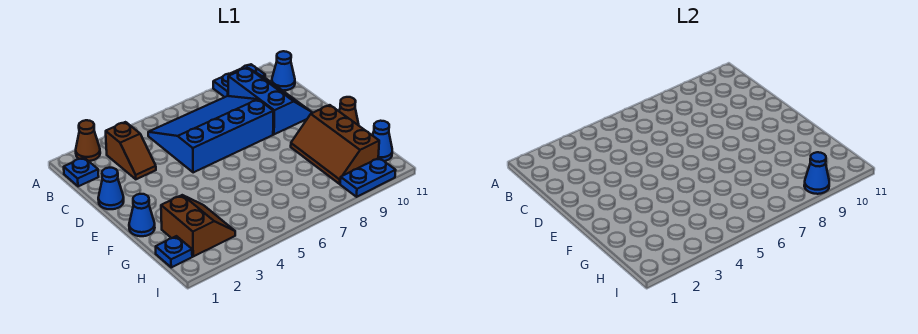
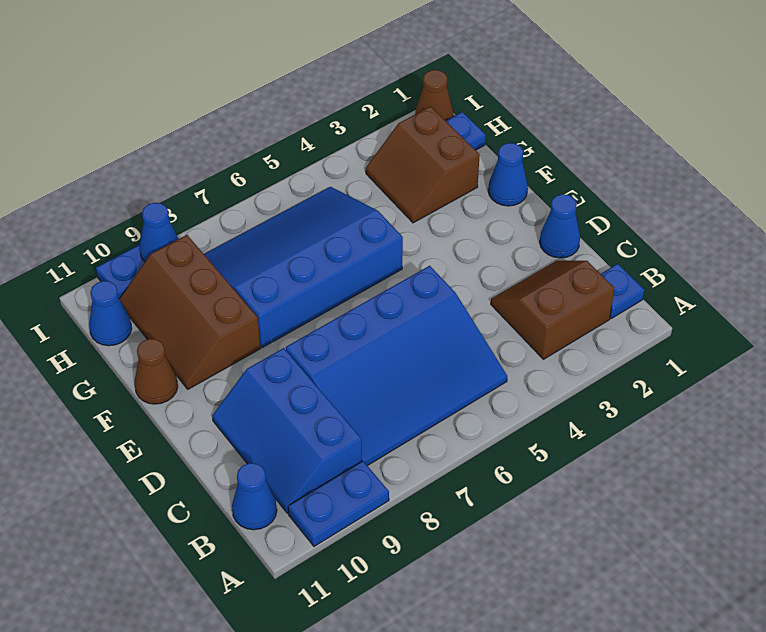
brown cone A2 level 1 -> brown cone I1 level 1
brown slope B3:C3 level 1 top B -> brown slope B2:C3 level 1 top B
none -> blue slope F5:H8 level 1 top F
brown slope F9:H10 level 1 top 10 -> brown slope F9:H10 level 1 top 9

